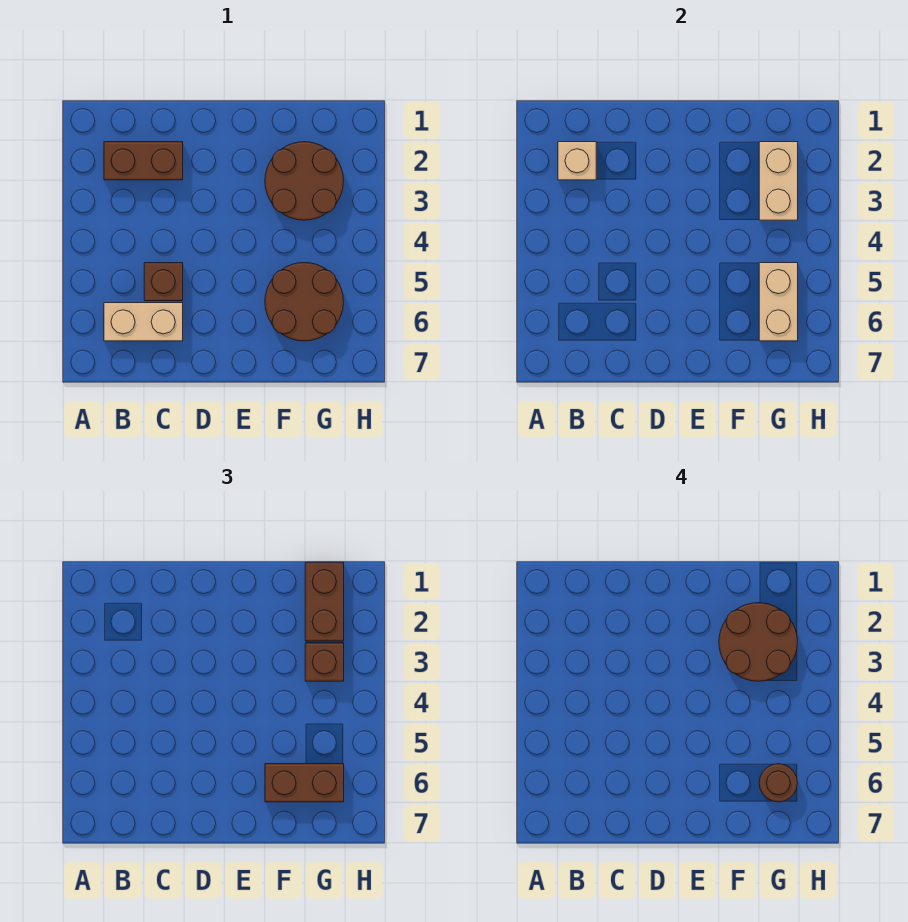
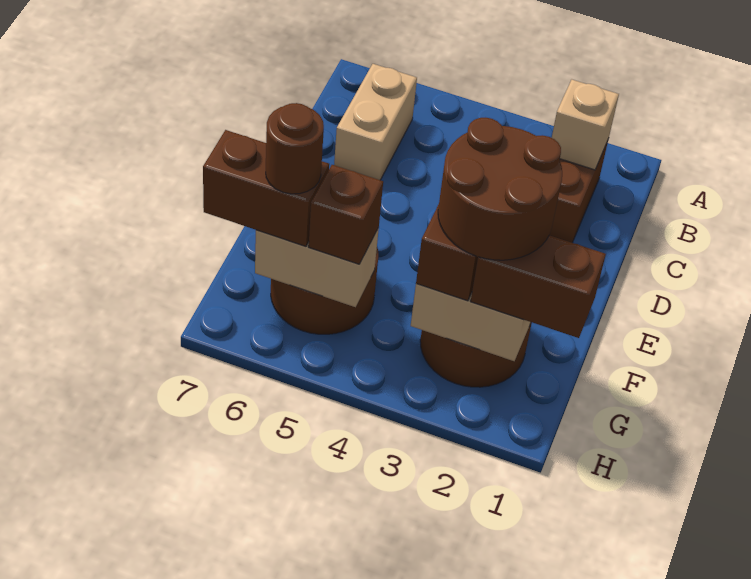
brown brick C5 level 1 -> brown brick G5 level 3
brown brick F6:G6 level 3 -> brown brick G6:G7 level 3

